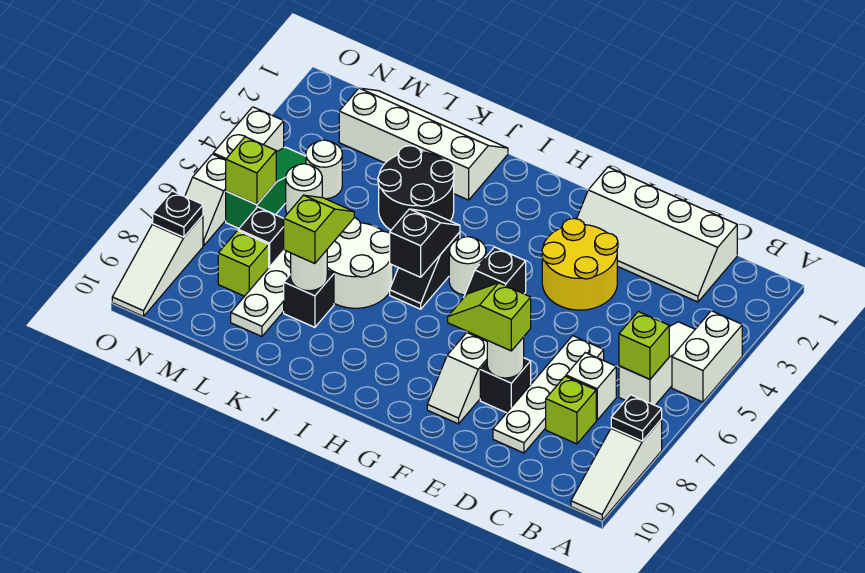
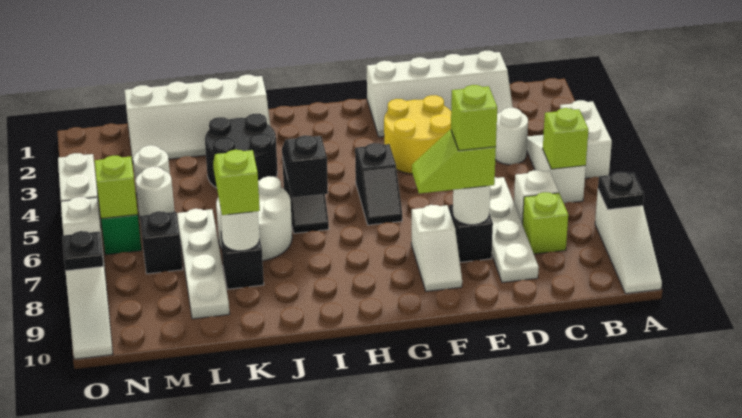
white round brick H5 level 1 -> white round brick C4 level 1
white slope J1:M2 level 1 top 2 -> white slope J1:M2 level 1 top 1
lime brick M8 level 1 -> lime brick E8 level 4

